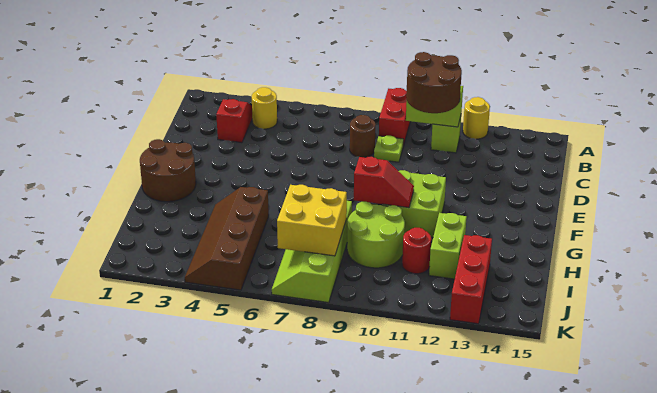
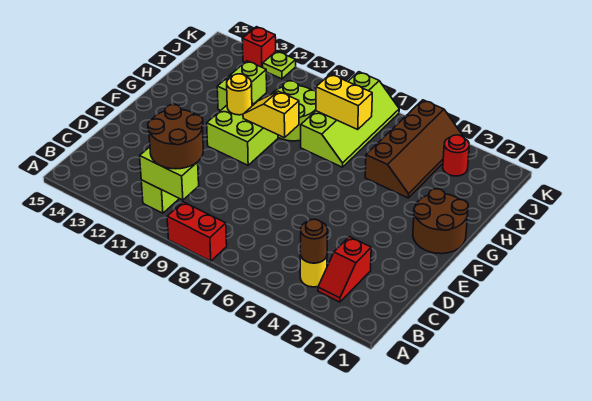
red brick A9:B9 level 1 -> red brick A8:A9 level 1
yellow round brick A12 level 1 -> yellow round brick G11 level 2
brown round brick C8 level 1 -> brown round brick B4 level 2
lime plate C9 level 1 -> lime plate K12 level 1
red slope G9:G10 level 2 top 9 -> yellow slope G9:G10 level 2 top 9
yellow brick I7:J8 level 2 -> yellow brick I7:I8 level 2
red round brick I11 level 1 -> red round brick J3 level 1
red brick I13:K13 level 1 -> red brick K13 level 1

